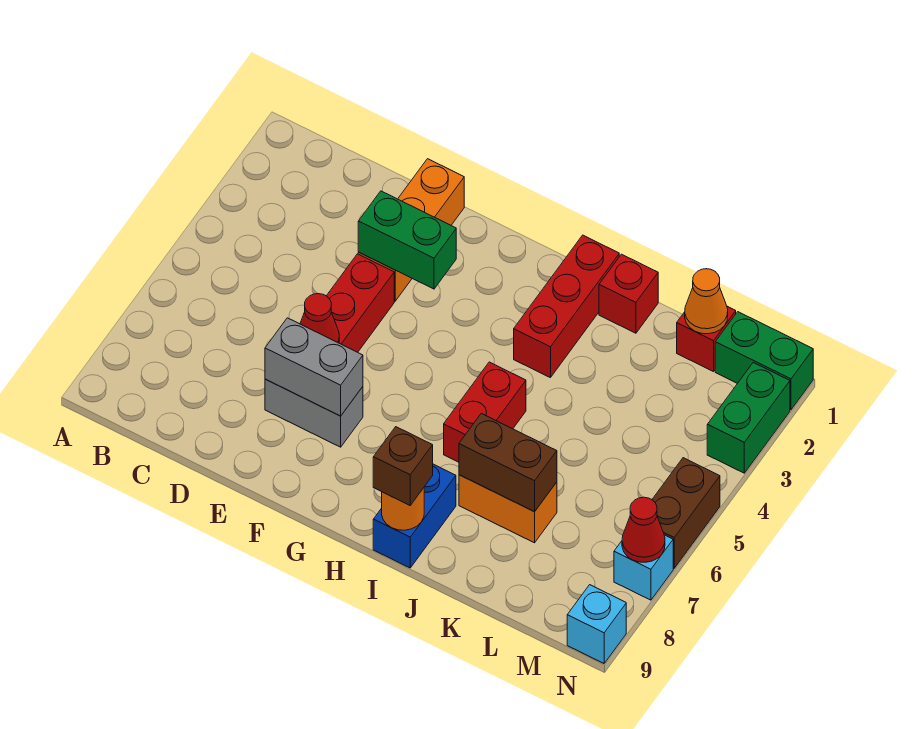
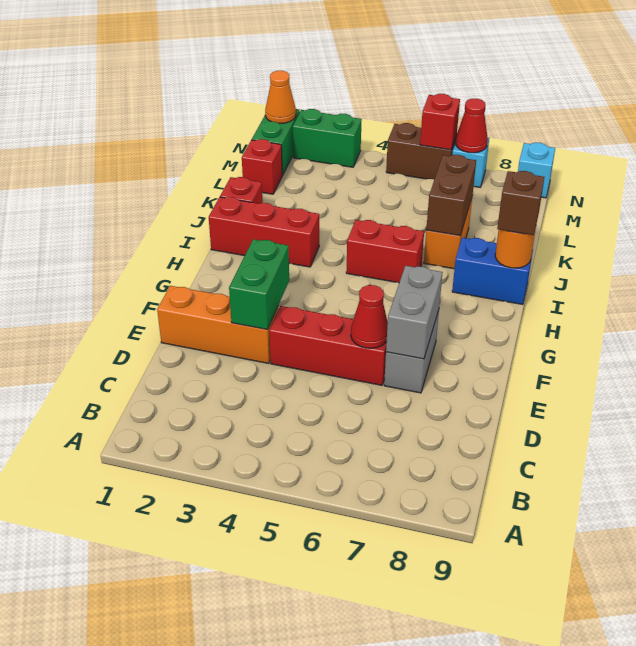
orange cone L1 level 2 -> orange cone N1 level 2
none -> red brick N6 level 2

